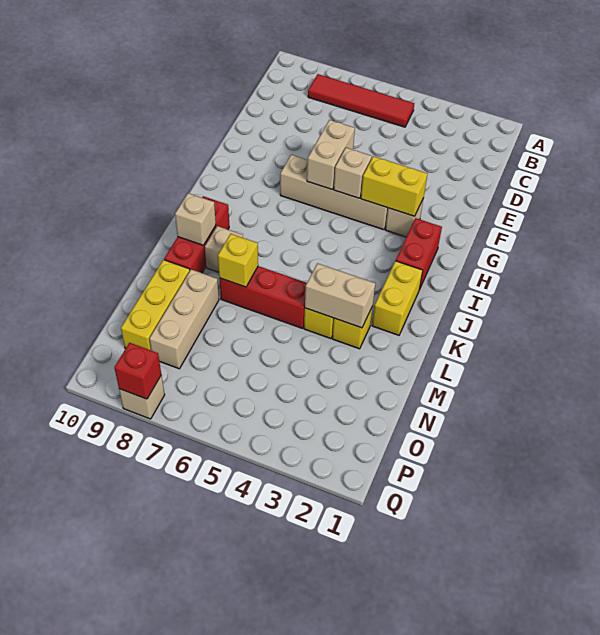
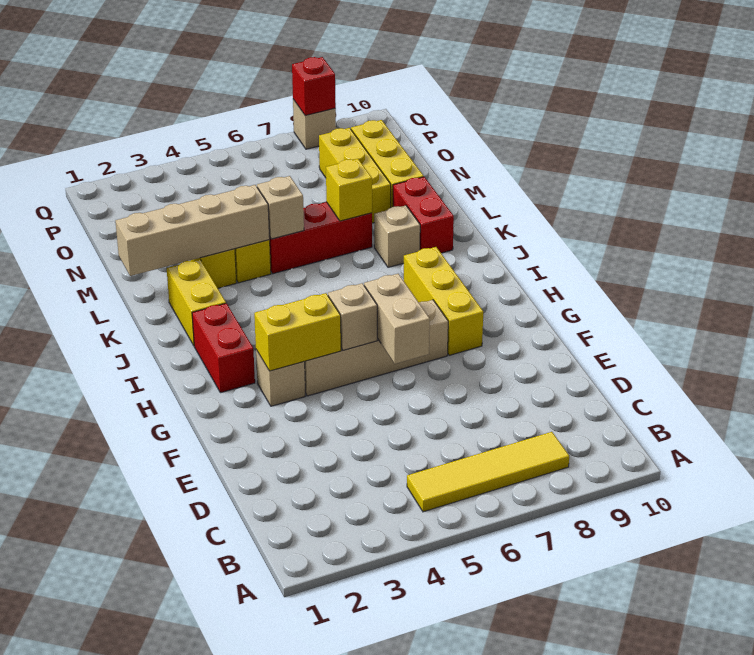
red tile B5:B8 level 1 -> yellow tile B5:B8 level 1
none -> yellow brick G8:I8 level 1
red brick J9:L9 level 1 -> red brick K9:L9 level 1
tan brick K9 level 2 -> tan brick L5 level 2
tan brick L3:L4 level 2 -> tan brick L1:L4 level 2
tan brick M8:O8 level 1 -> yellow brick M8:O8 level 1

